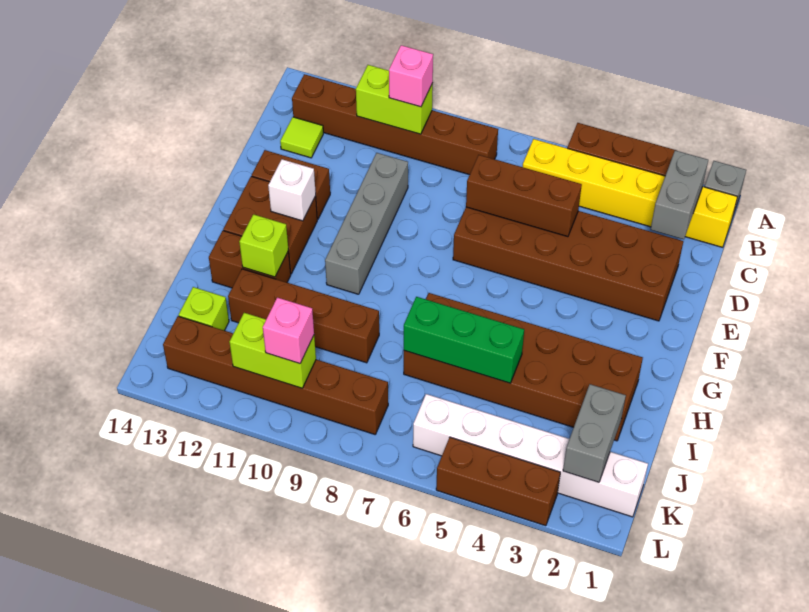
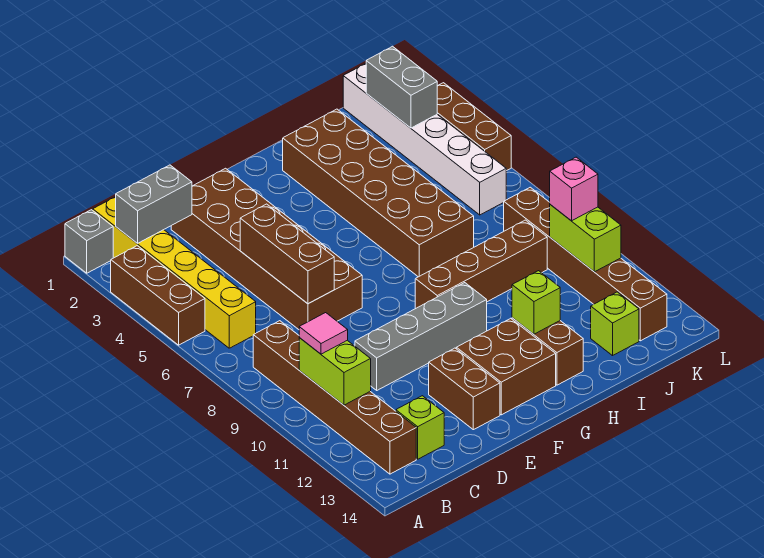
pink brick B10 level 3 -> pink tile B10 level 3
lime tile C13 level 1 -> lime brick C13 level 1
white brick F12 level 2 -> none
green brick I5:I7 level 2 -> none
brown brick I9:I12 level 1 -> brown brick G9:J9 level 1
grey brick J2:K2 level 2 -> grey brick K2:K3 level 2

